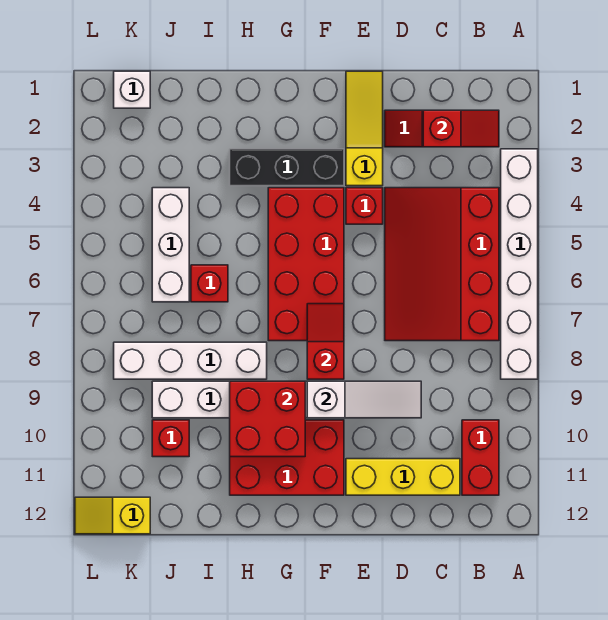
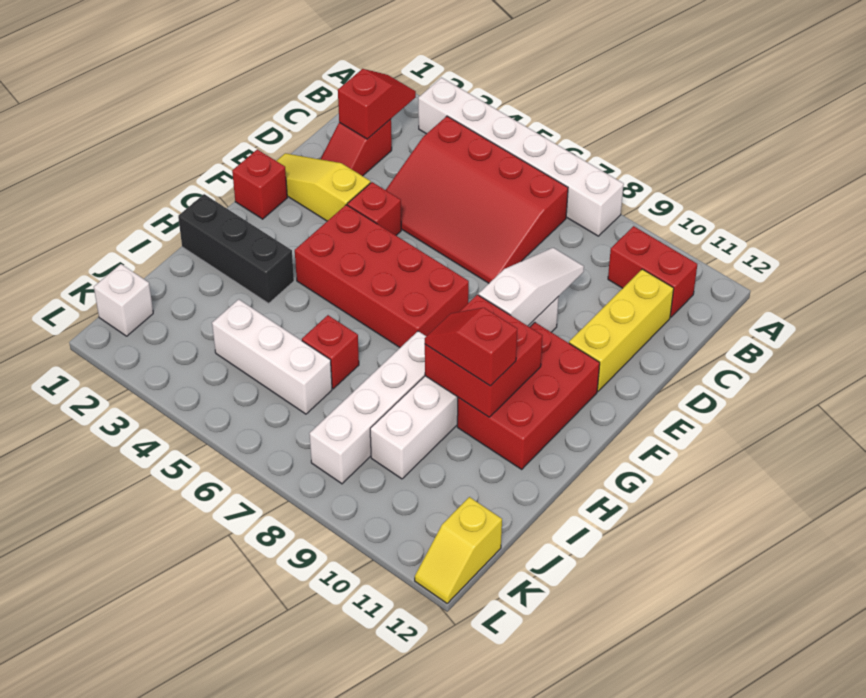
black brick F3:H3 level 1 -> black brick H1:H3 level 1
red slope F7:F8 level 2 top 8 -> red slope H9:H10 level 3 top 10
red brick J10 level 1 -> red brick F1 level 1

